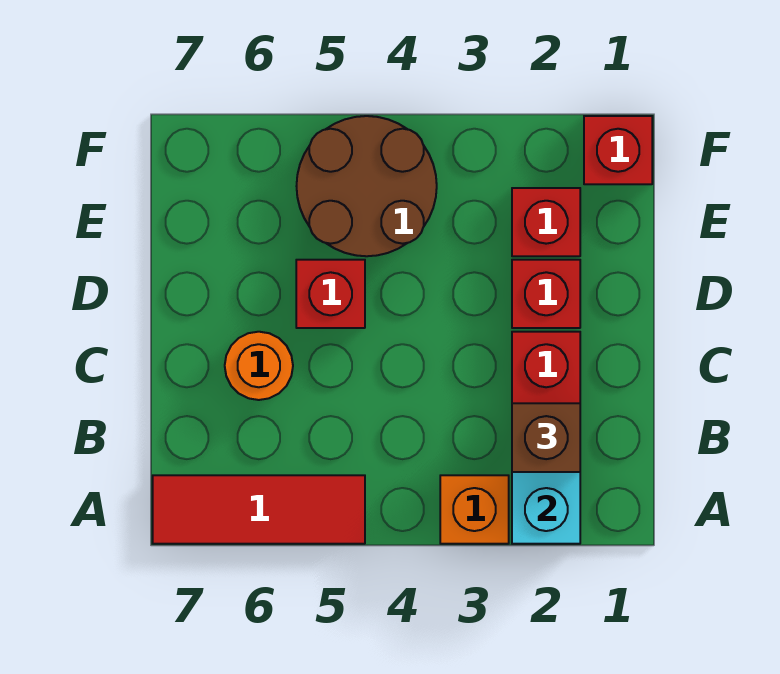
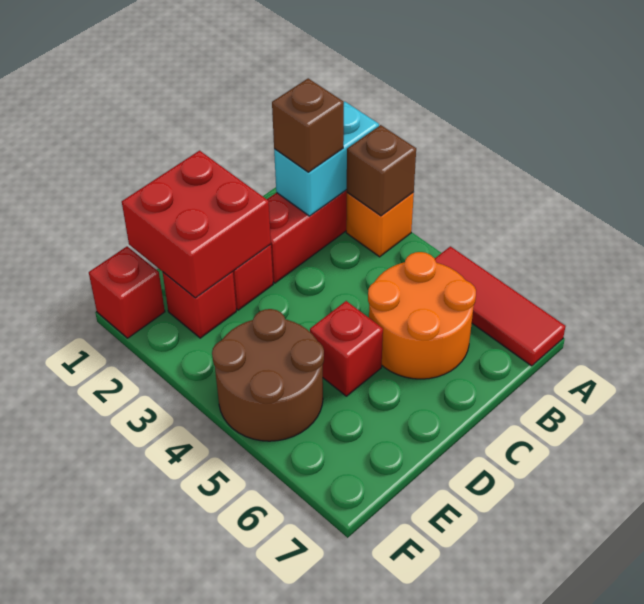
none -> brown brick A3 level 2
orange round brick C6 level 1 -> orange round brick B5:C6 level 1
none -> red brick D1:E2 level 2

